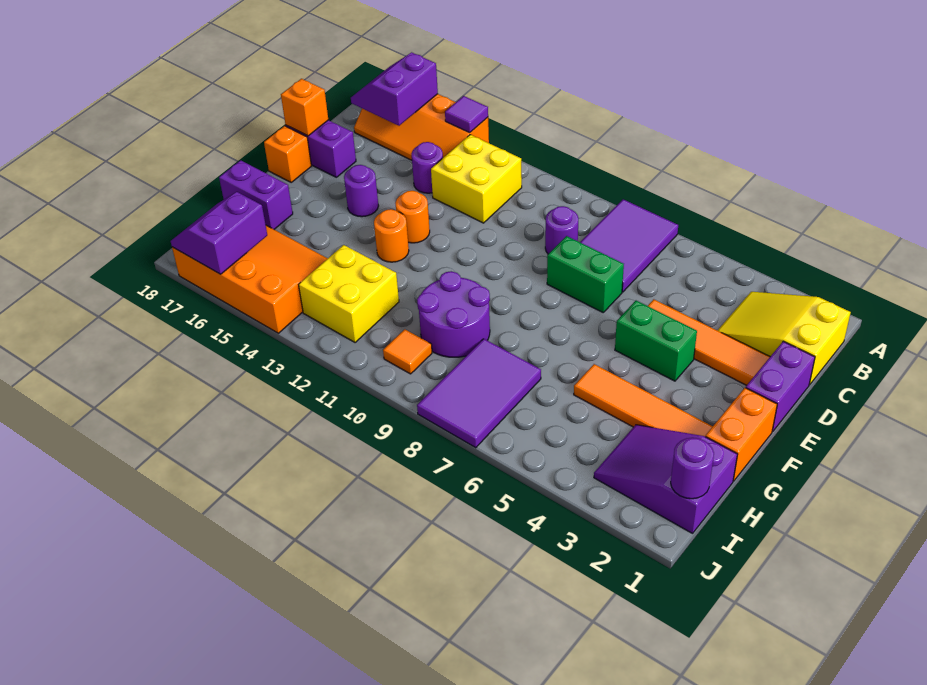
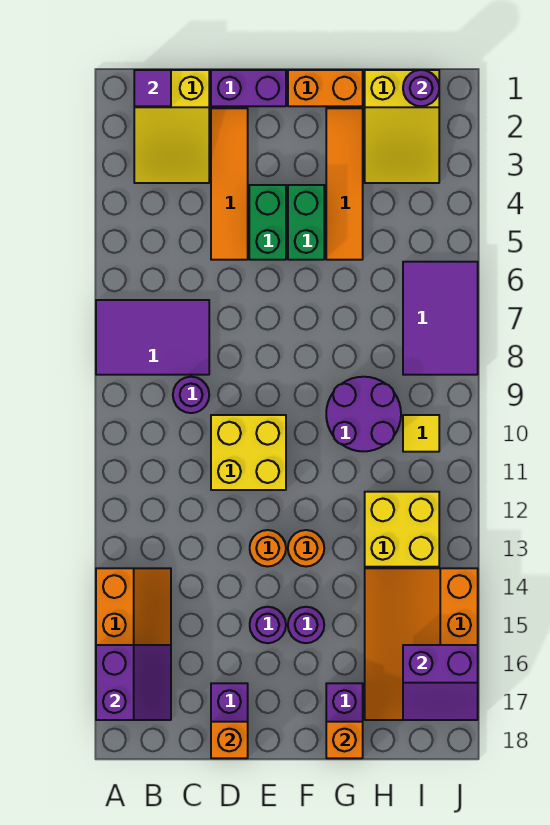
purple tile A14 level 2 -> purple tile B1 level 2
purple slope A16:B17 level 2 top 16 -> purple slope A16:B17 level 2 top A
yellow brick B12:C13 level 1 -> yellow brick D10:E11 level 1
purple round brick C14 level 1 -> purple round brick F15 level 1
green brick D7:D8 level 1 -> green brick F4:F5 level 1
orange brick E18 level 1 -> orange brick G18 level 2
purple slope H1:I3 level 1 top 1 -> yellow slope H1:I3 level 1 top 1
purple tile H7:J8 level 1 -> purple tile I6:J8 level 1
orange tile I10 level 1 -> yellow tile I10 level 1

